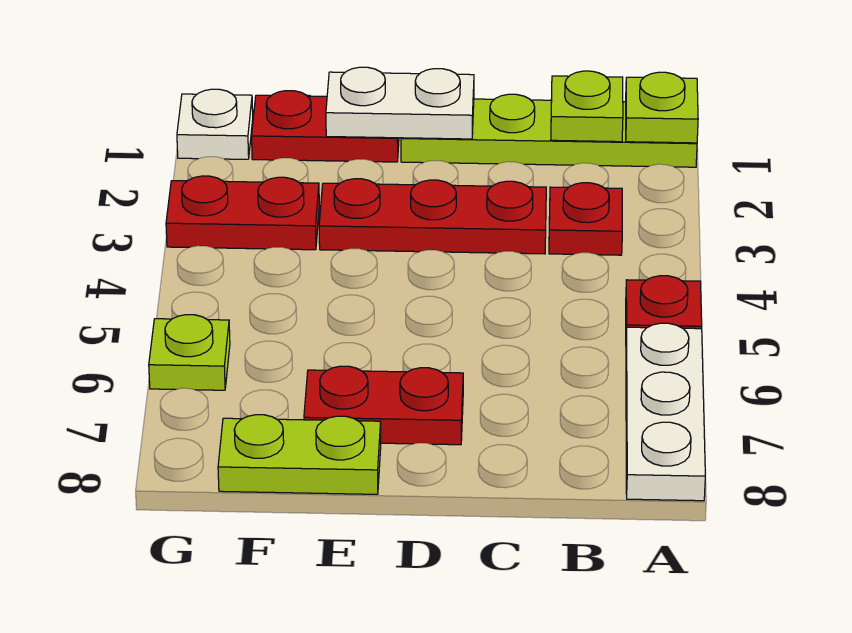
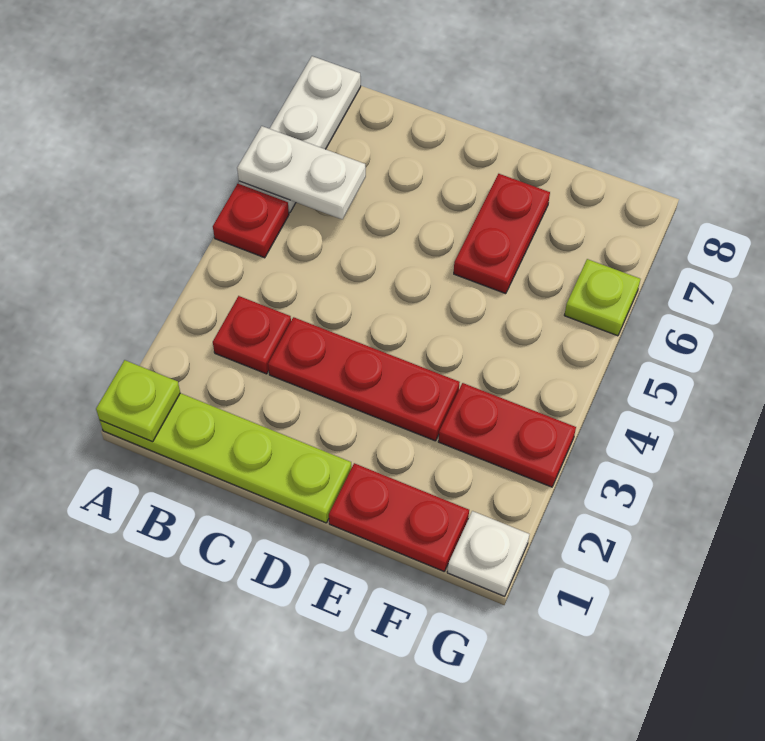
lime plate B1 level 2 -> none
white plate D1:E1 level 2 -> white plate A6:B6 level 2
red plate D7:E7 level 1 -> red plate E6:E7 level 1
lime plate E8:F8 level 1 -> none

